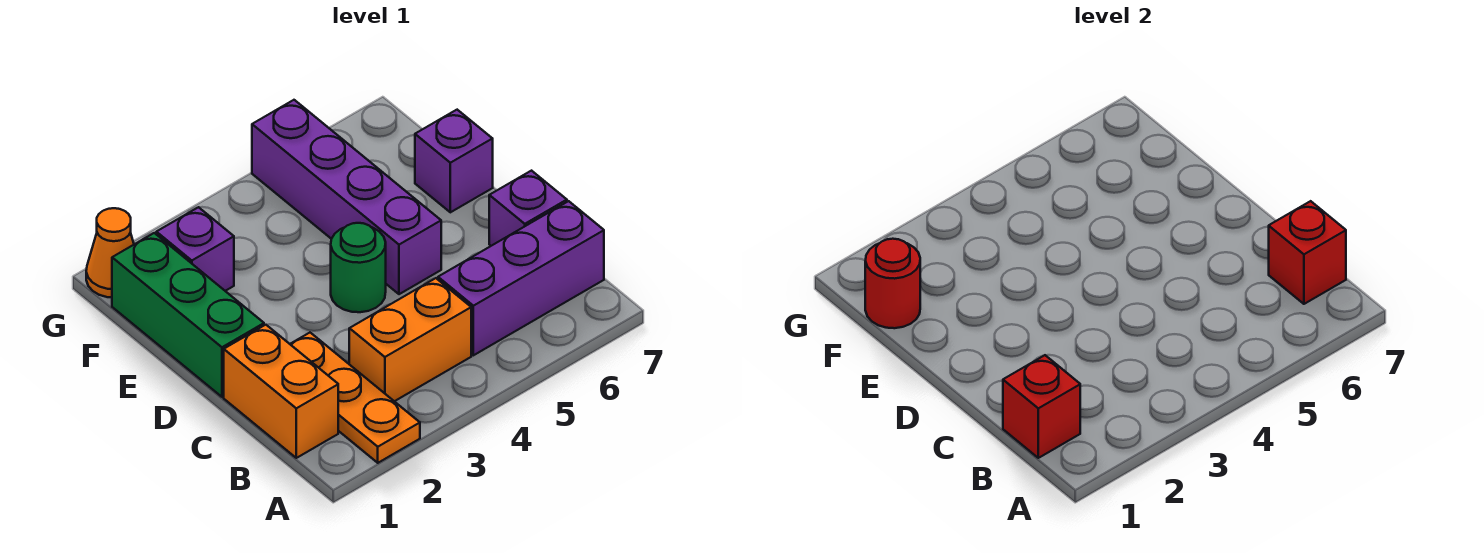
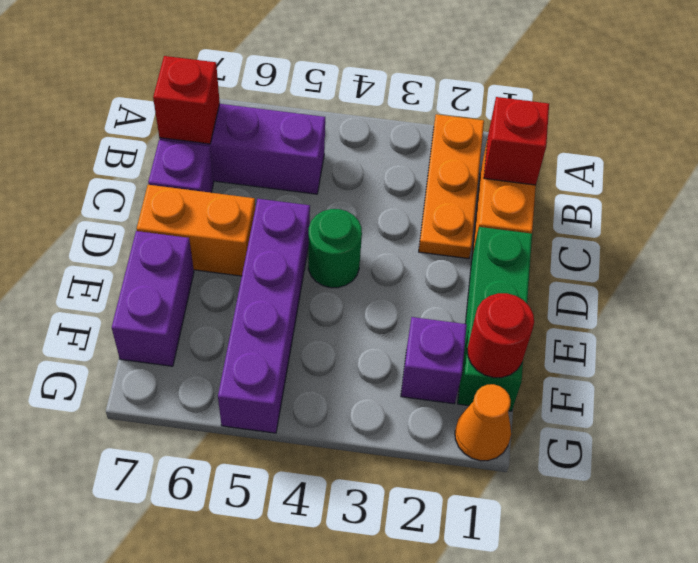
orange brick B3:B4 level 1 -> orange brick D6:D7 level 1
purple brick E7 level 1 -> purple brick E7:F7 level 1

